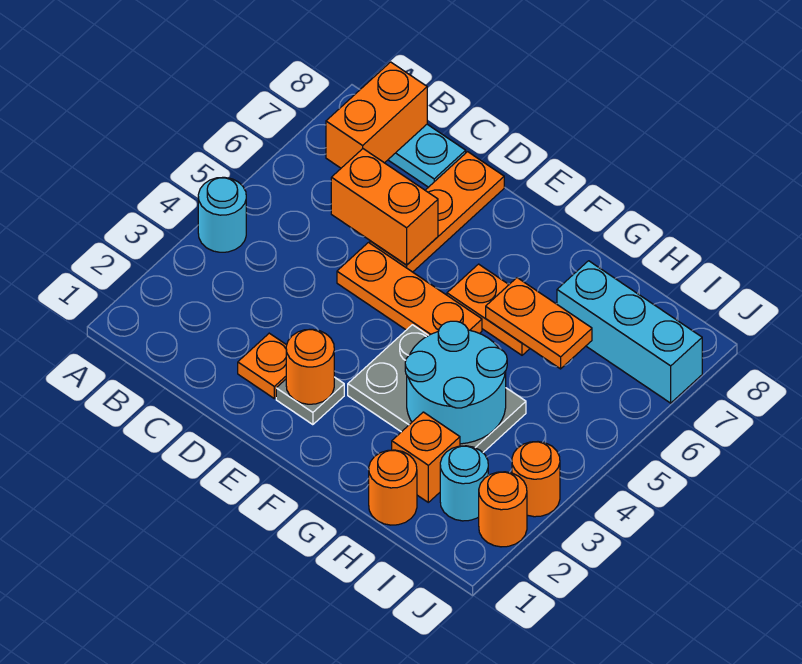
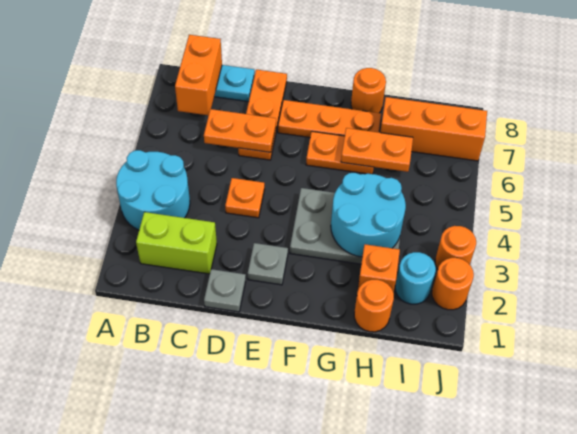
cyan round brick A4 level 1 -> cyan round brick A3:B4 level 1
none -> lime brick B2:C2 level 1
orange brick C6:D6 level 2 -> orange plate C6:D6 level 2
none -> grey plate D1 level 1
orange plate D2 level 1 -> orange plate D4 level 1
orange plate D5:F5 level 1 -> orange plate E7:G7 level 1
orange round brick E2 level 2 -> orange round brick G8 level 1
cyan brick H7:J7 level 1 -> orange brick H7:J7 level 1

